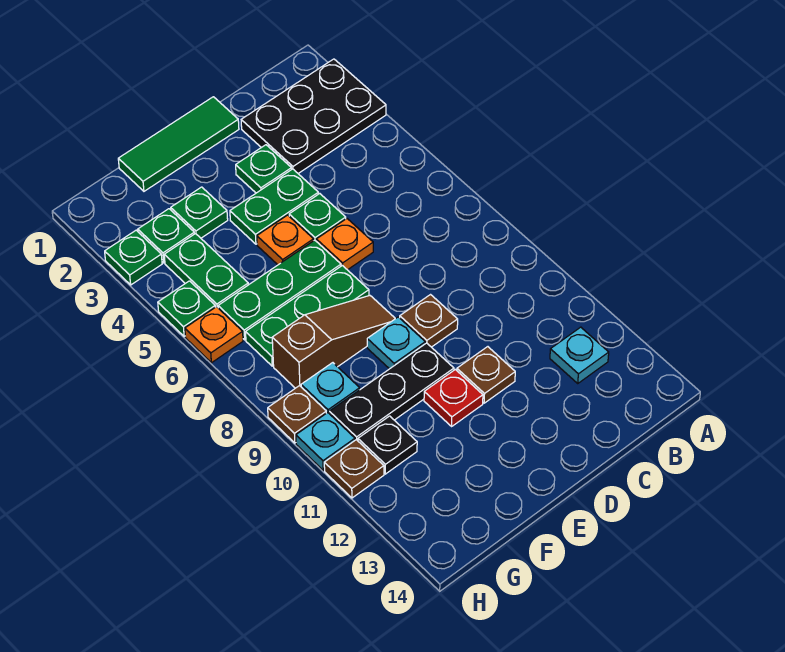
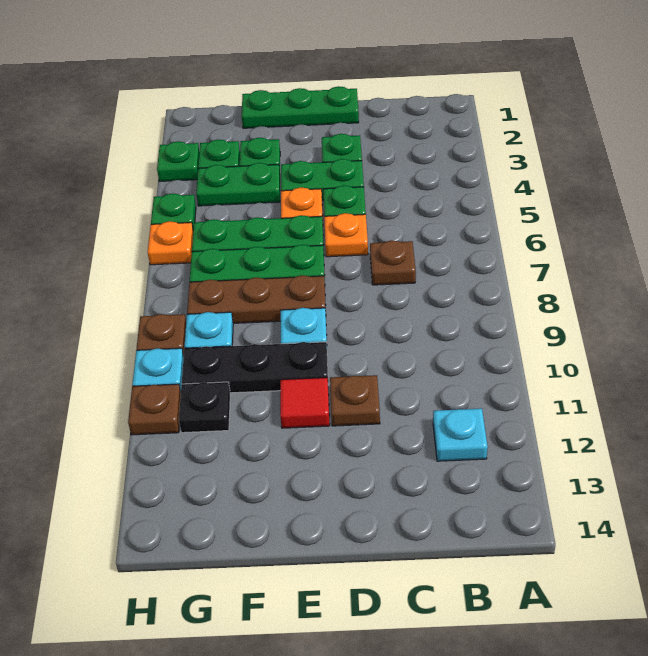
black plate A2:C3 level 1 -> none
green tile D1:F1 level 1 -> green plate D1:F1 level 1
brown plate D9 level 1 -> brown plate C7 level 1
brown slope E8:G8 level 1 top G -> brown plate E8:G8 level 1
red plate E11 level 1 -> red tile E11 level 1
green plate G4:G5 level 1 -> green plate F4:G4 level 1

